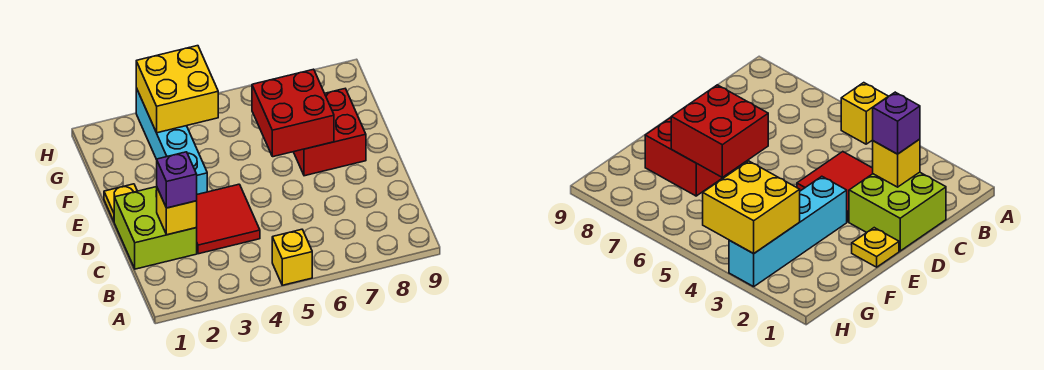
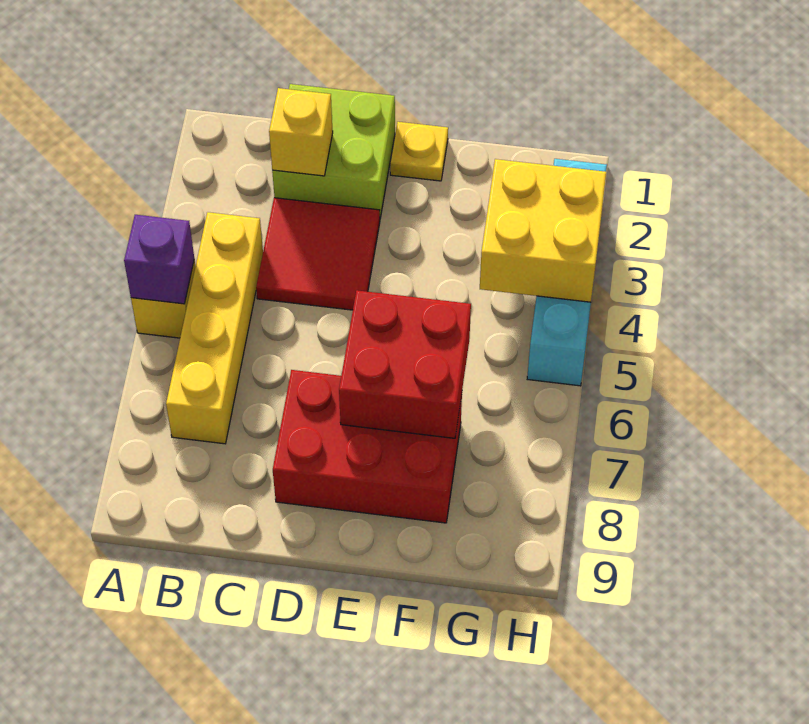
none -> yellow brick B4:B7 level 1
purple brick C2 level 3 -> purple brick A5 level 2
cyan brick E3:H3 level 1 -> cyan brick H2:H5 level 1
red brick E7:F8 level 1 -> red brick D7:F8 level 1

